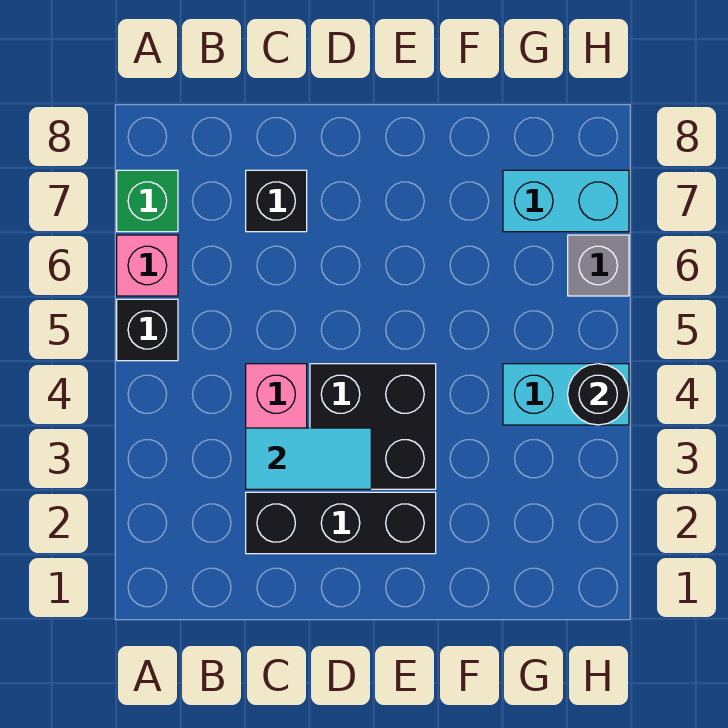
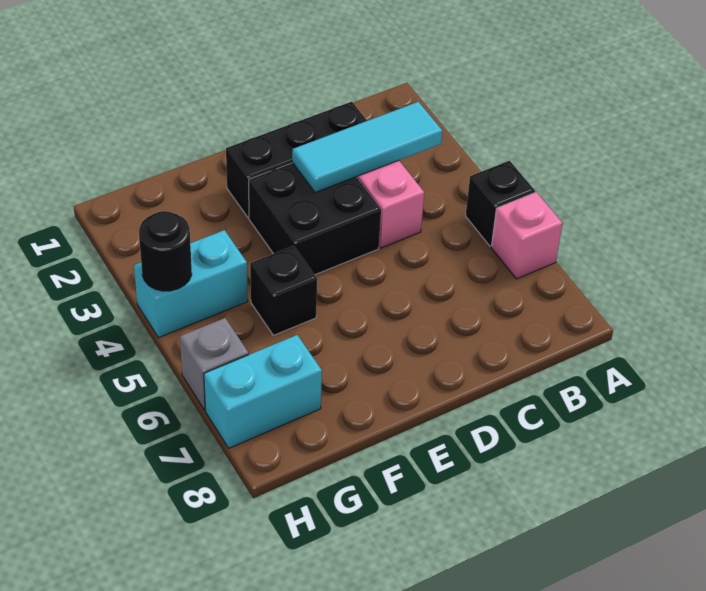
green brick A7 level 1 -> none
cyan tile C3:D3 level 2 -> cyan tile B3:D3 level 2
black brick C7 level 1 -> black brick F5 level 1

